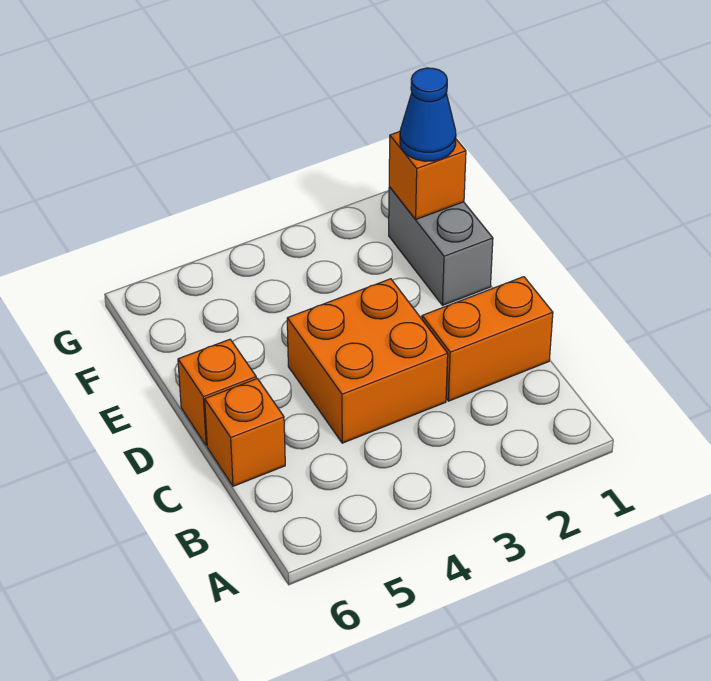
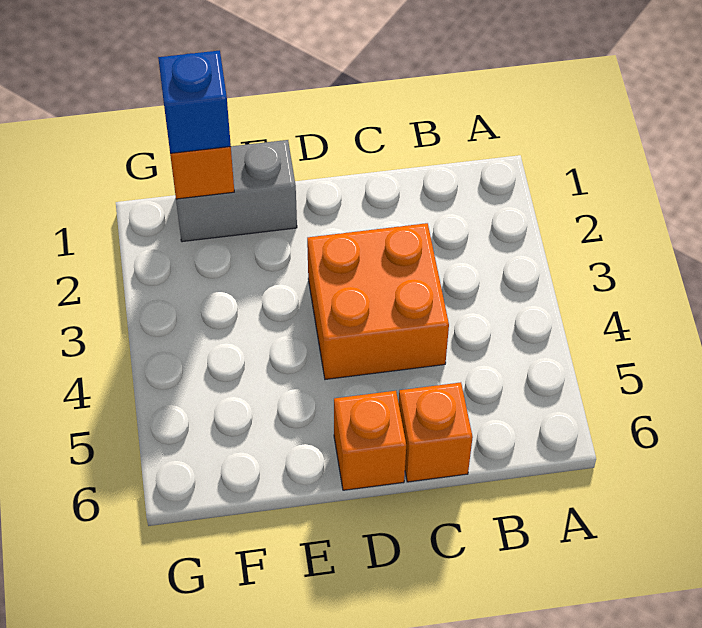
orange brick C1:C2 level 1 -> none
blue cone F1 level 3 -> blue brick F1 level 3

